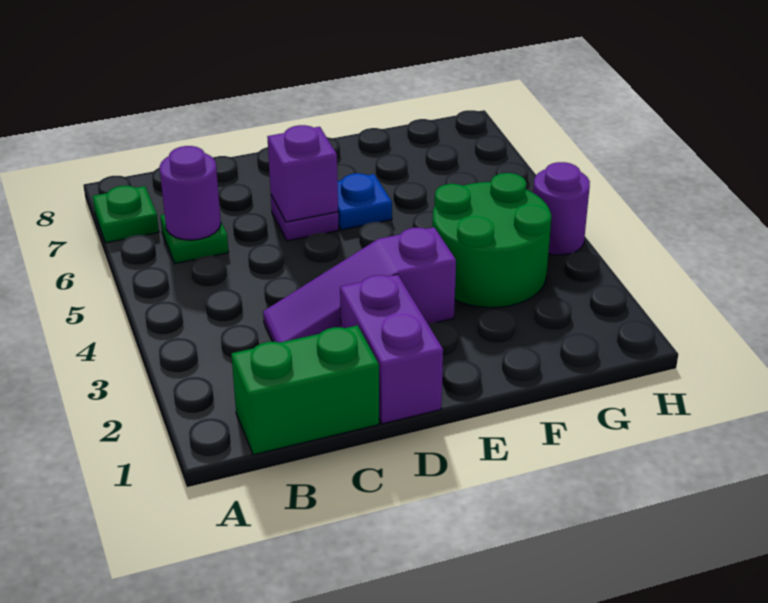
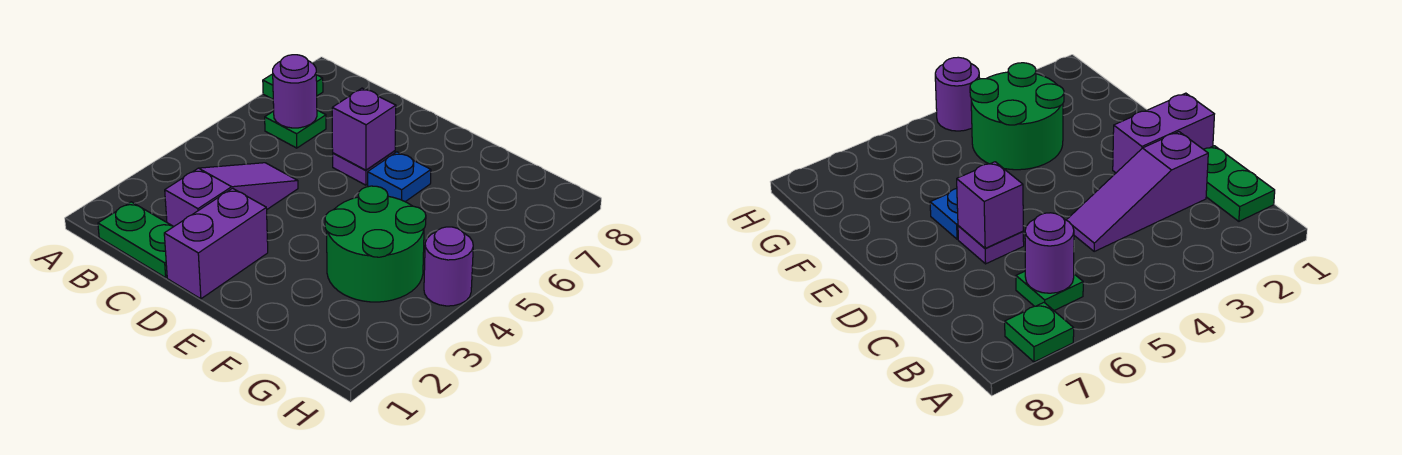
green brick B1:C1 level 1 -> green plate B1:C1 level 1
purple slope C3:E3 level 1 top E -> purple slope C2:C4 level 1 top 2

